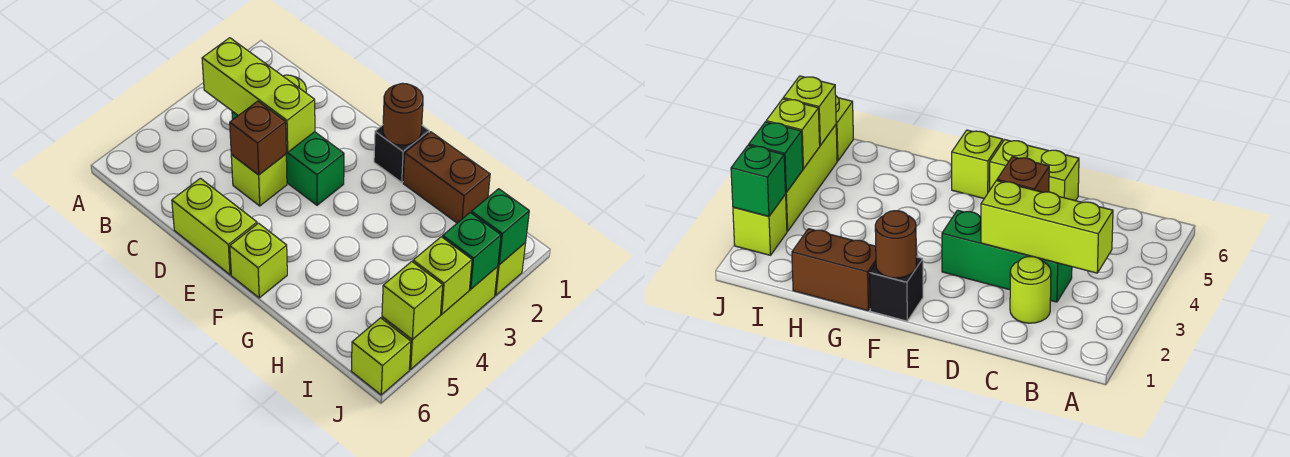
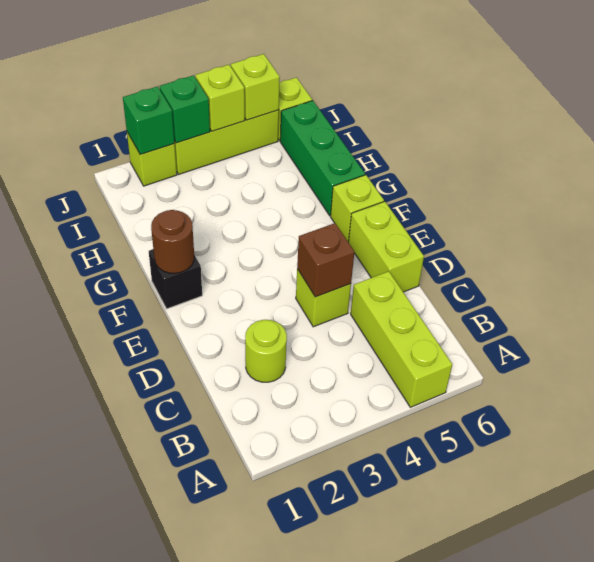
lime brick B3:D3 level 2 -> lime brick A5:C5 level 1
green brick C3:E3 level 1 -> green brick G6:I6 level 1
brown brick G1:H1 level 1 -> none

